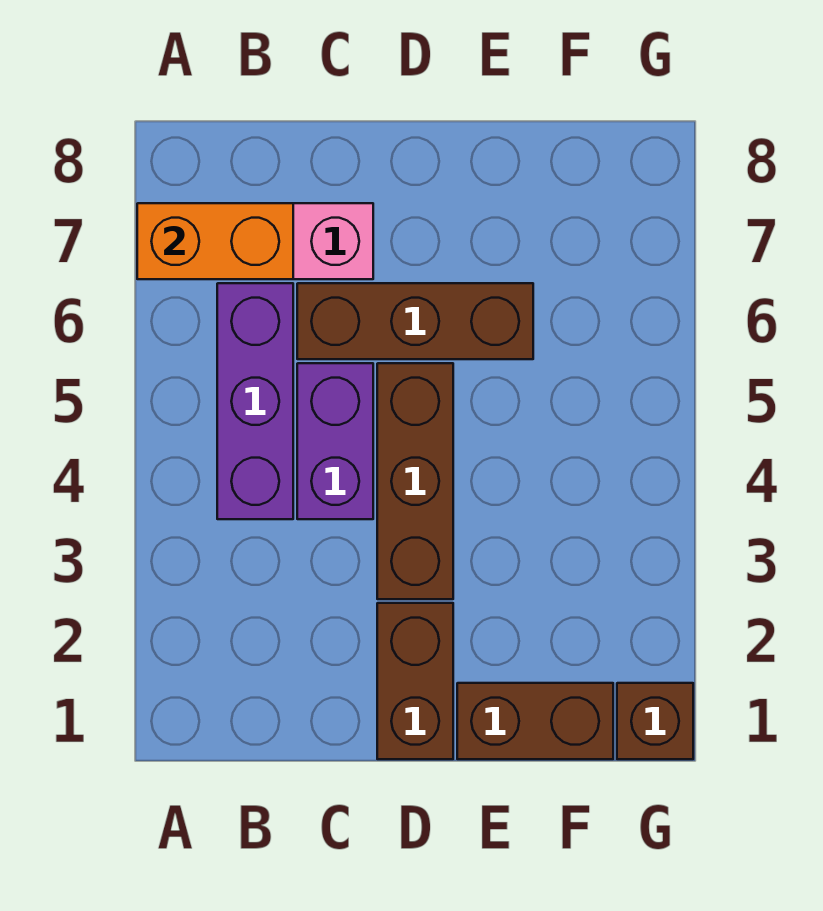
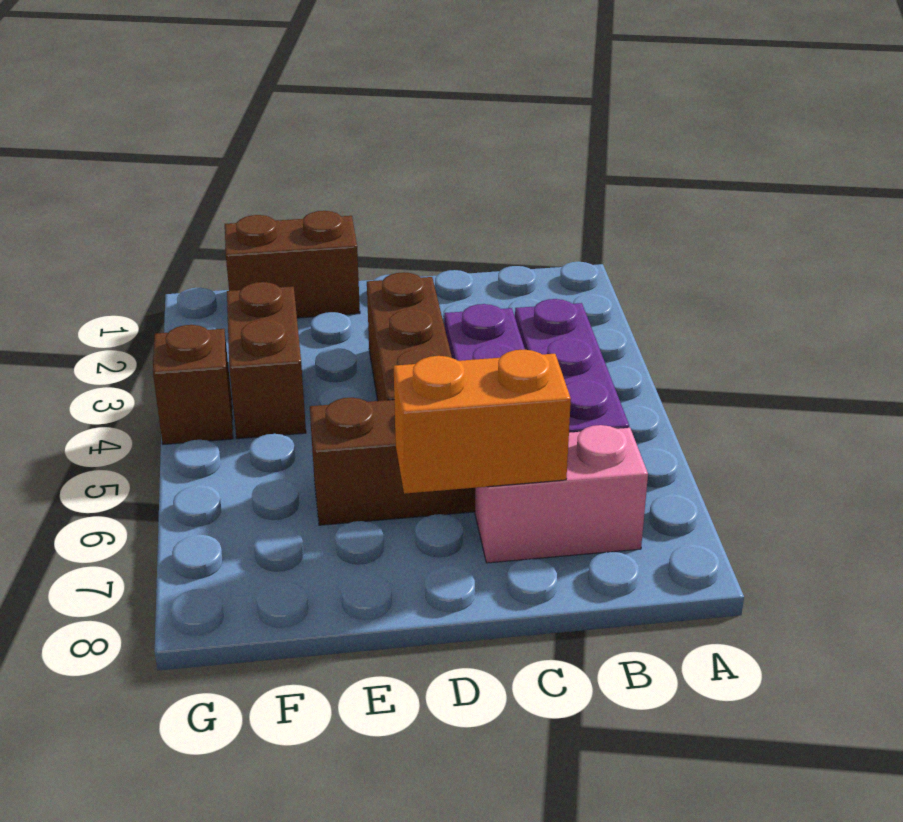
orange brick A7:B7 level 2 -> orange brick C7:D7 level 2
brown brick D1:D2 level 1 -> brown brick F3:F4 level 1
brown brick G1 level 1 -> brown brick G4 level 1

